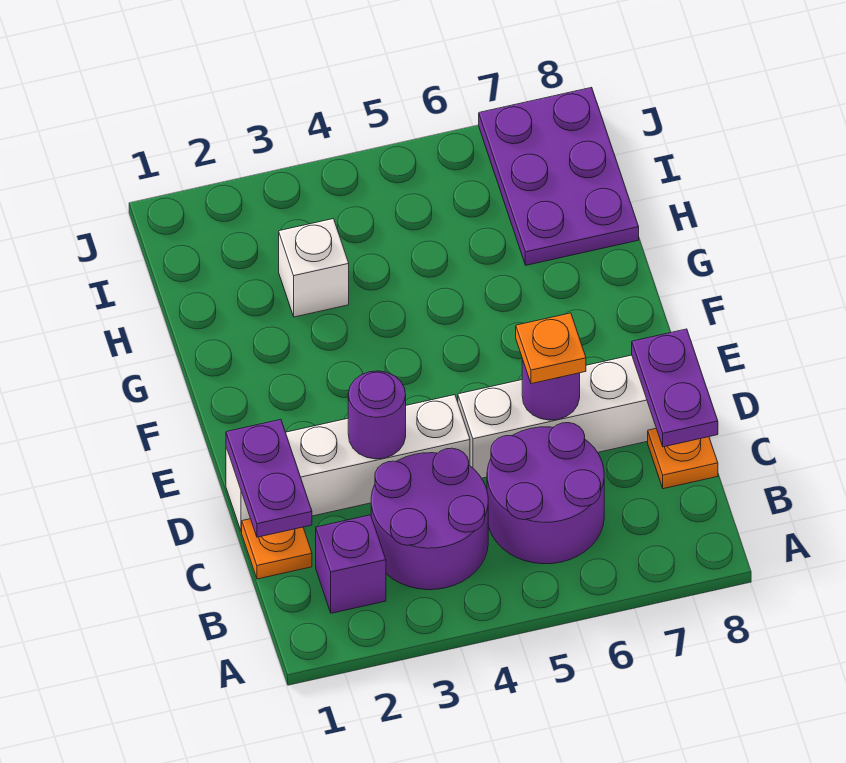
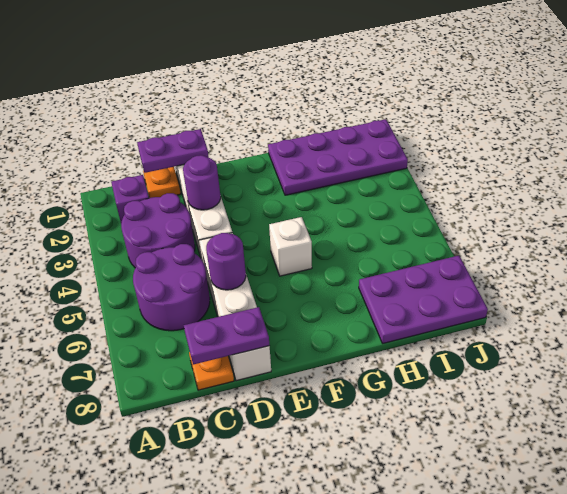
orange plate D6 level 3 -> none
none -> purple plate G1:J2 level 1
white brick H3 level 1 -> white brick F5 level 1

